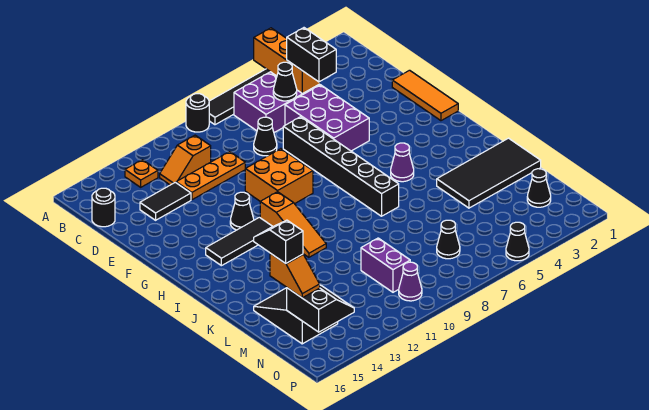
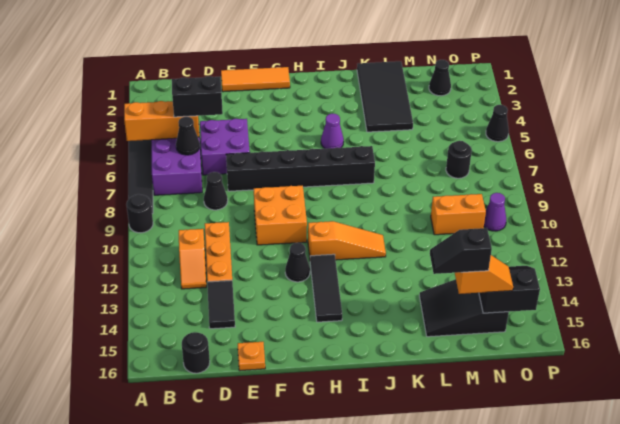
orange plate B13 level 1 -> orange plate E16 level 1
purple brick D5:F6 level 1 -> purple brick D5:E6 level 1
purple brick M10:N10 level 1 -> orange brick M10:N10 level 1
black cone N7 level 1 -> black round brick N7 level 1

